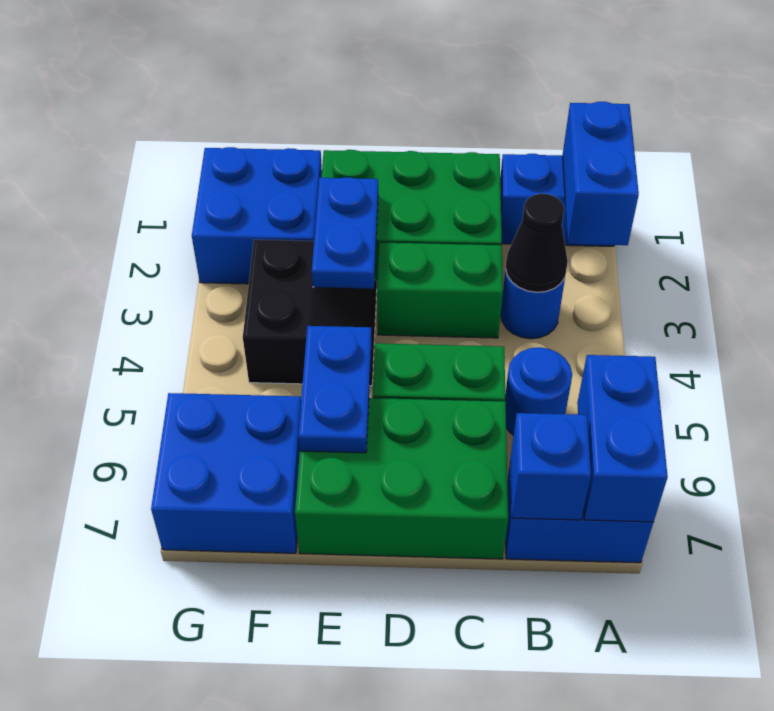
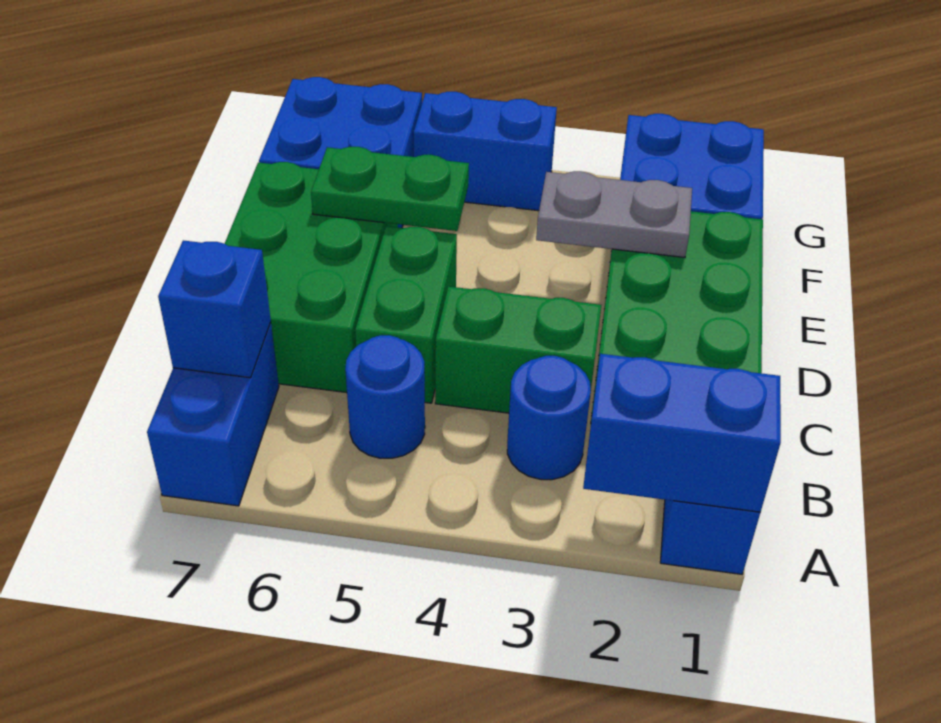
blue brick A6:A7 level 2 -> blue brick G4:G5 level 1
black cone B3 level 2 -> none
green brick C3:D3 level 1 -> green brick C3:C4 level 1
blue plate E2:E3 level 2 -> grey plate E2:E3 level 2
black slope E3:F4 level 1 top F -> none
blue plate E5:E6 level 2 -> green plate E5:E6 level 2

